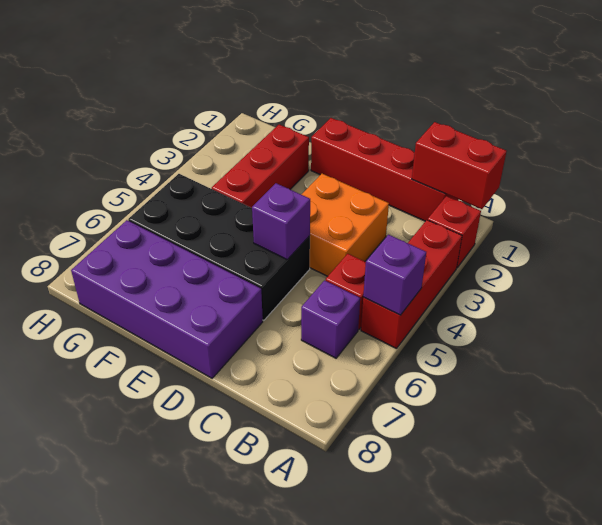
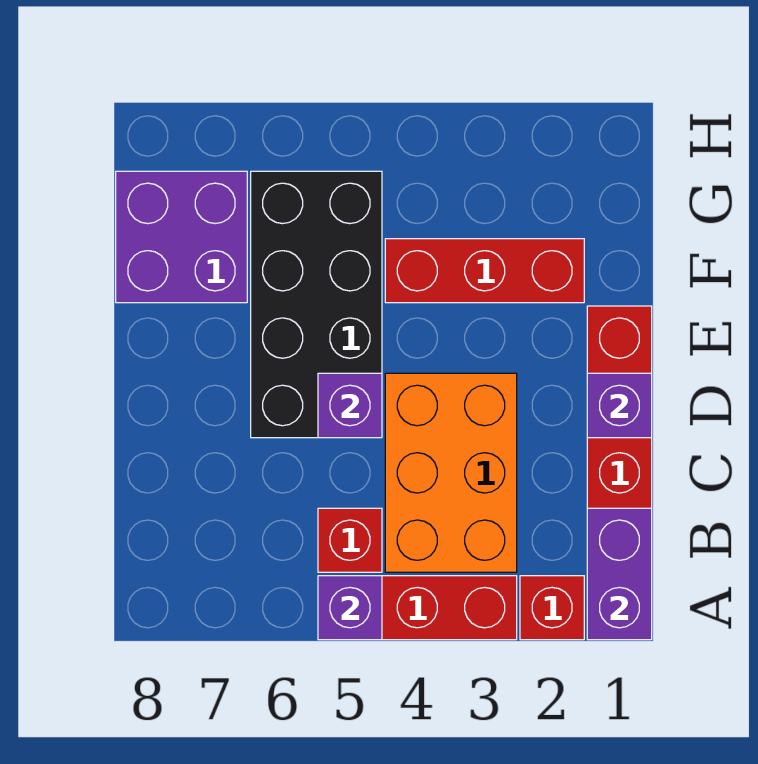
red brick A1:B1 level 2 -> purple brick A1:B1 level 2
purple brick B6 level 1 -> purple brick D1 level 2
orange brick C3:D4 level 1 -> orange brick B3:D4 level 1
purple brick D7:G8 level 1 -> purple brick F7:G8 level 1

